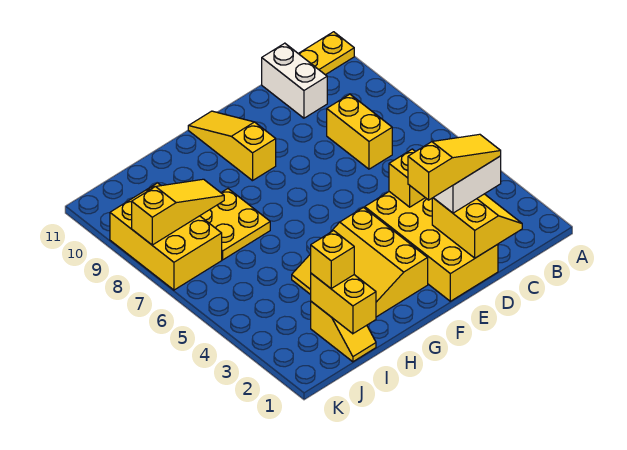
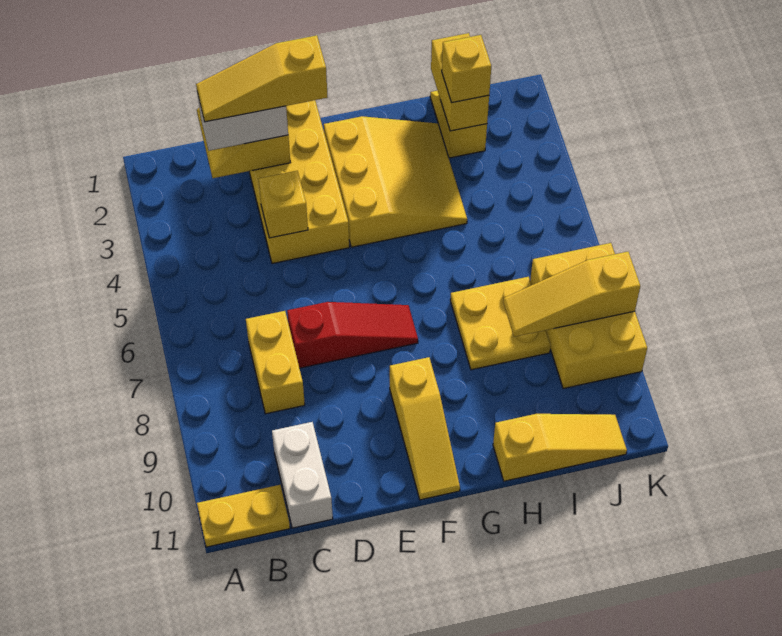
none -> red slope D7:F7 level 1 top D
none -> yellow slope H11:J11 level 1 top H

